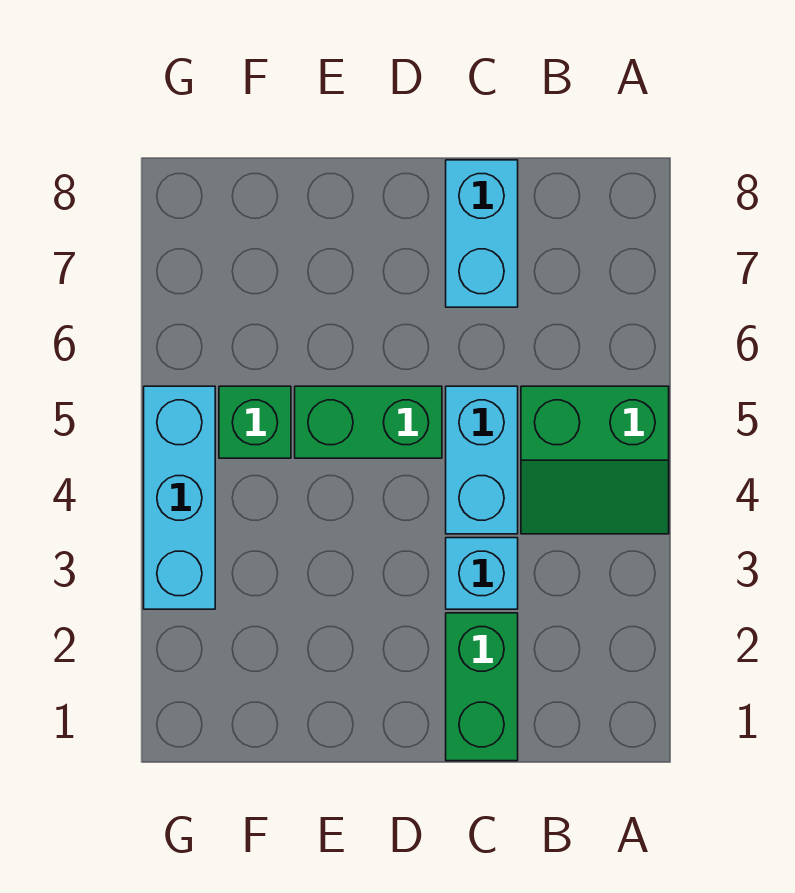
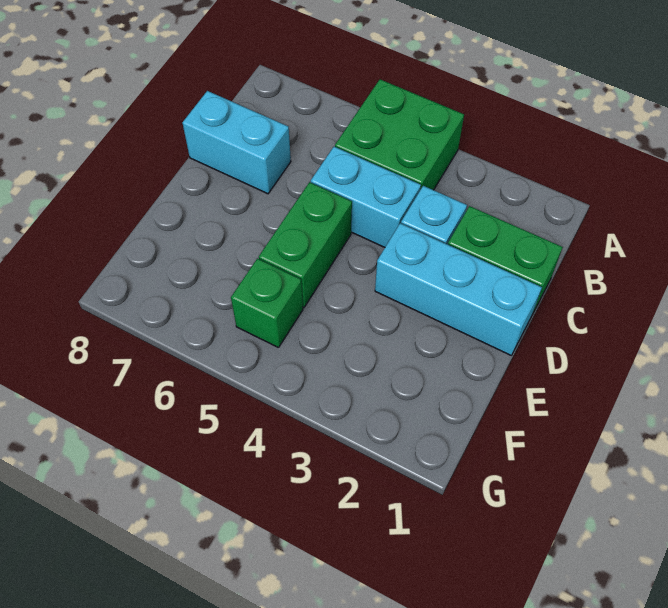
green slope A4:B5 level 1 top 5 -> green brick A4:B5 level 1
cyan brick G3:G5 level 1 -> cyan brick D1:D3 level 1

